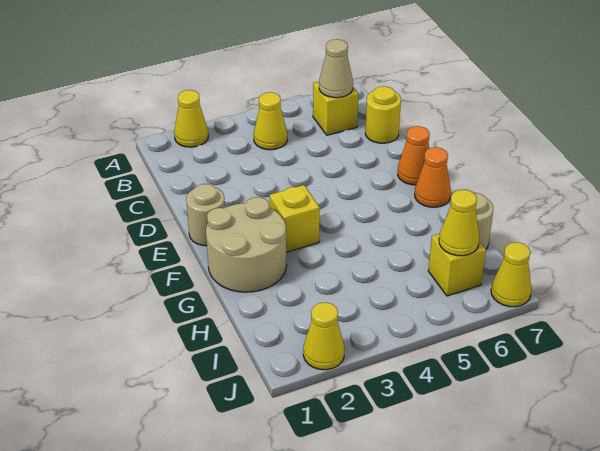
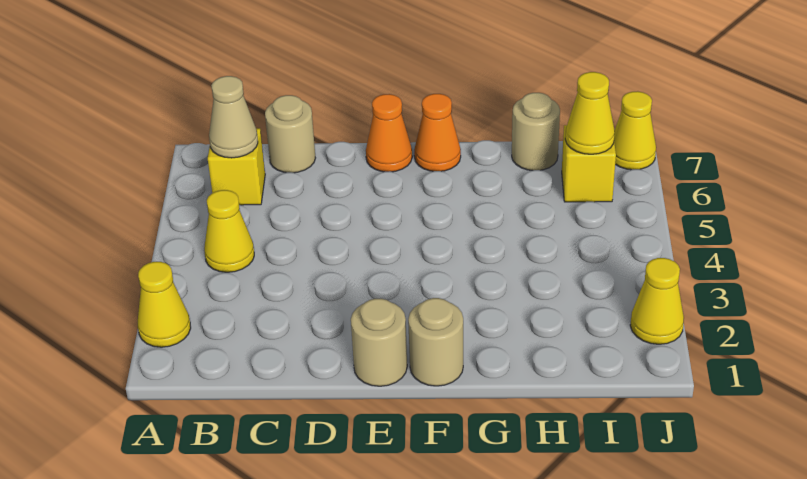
yellow round brick C7 level 1 -> tan round brick C7 level 1
tan round brick F1:G2 level 1 -> tan round brick F1 level 1
yellow brick F3 level 1 -> none

